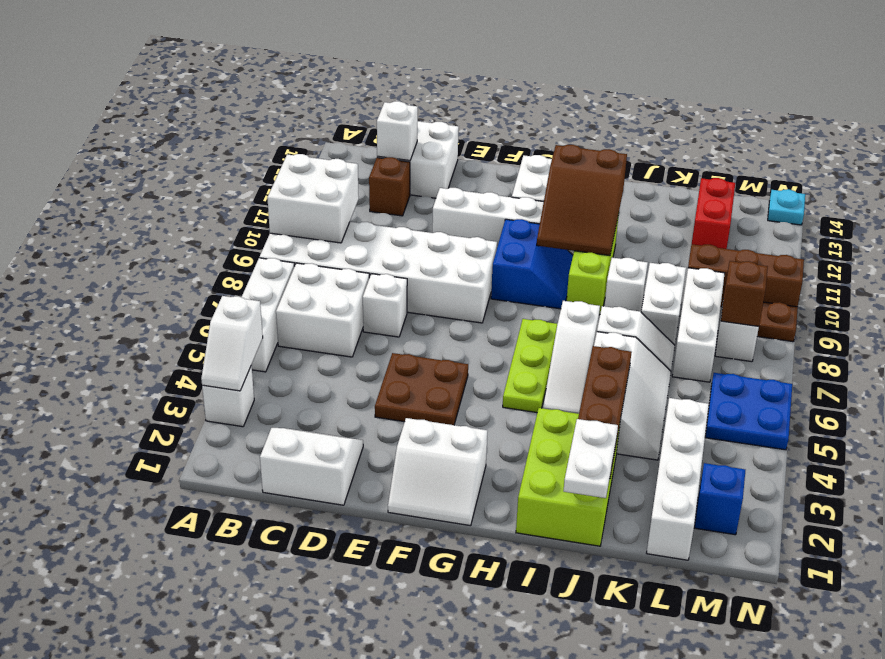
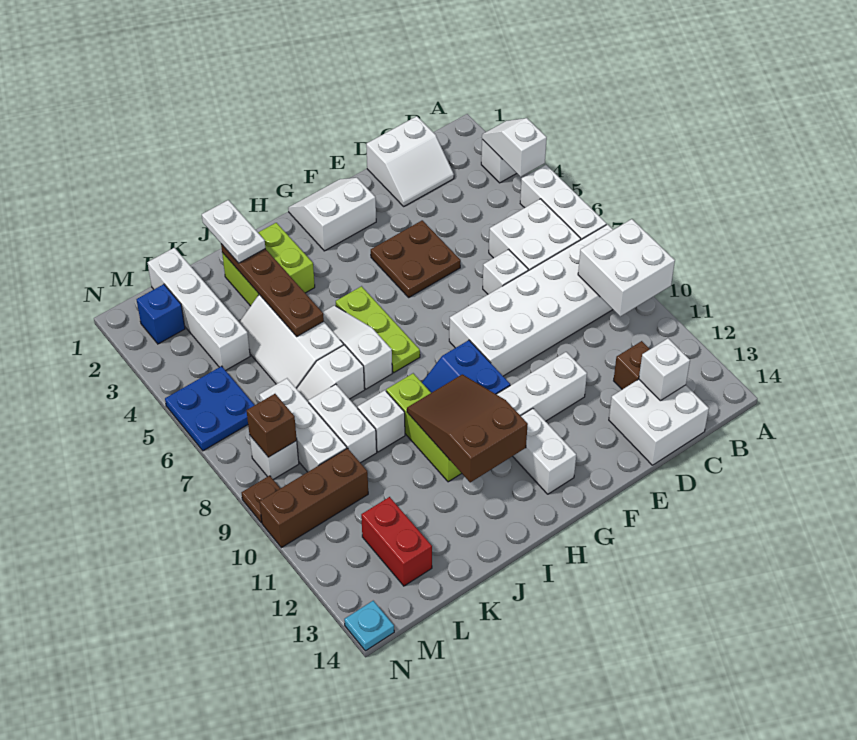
lime brick I1:J3 level 1 -> lime brick I2:J3 level 1

